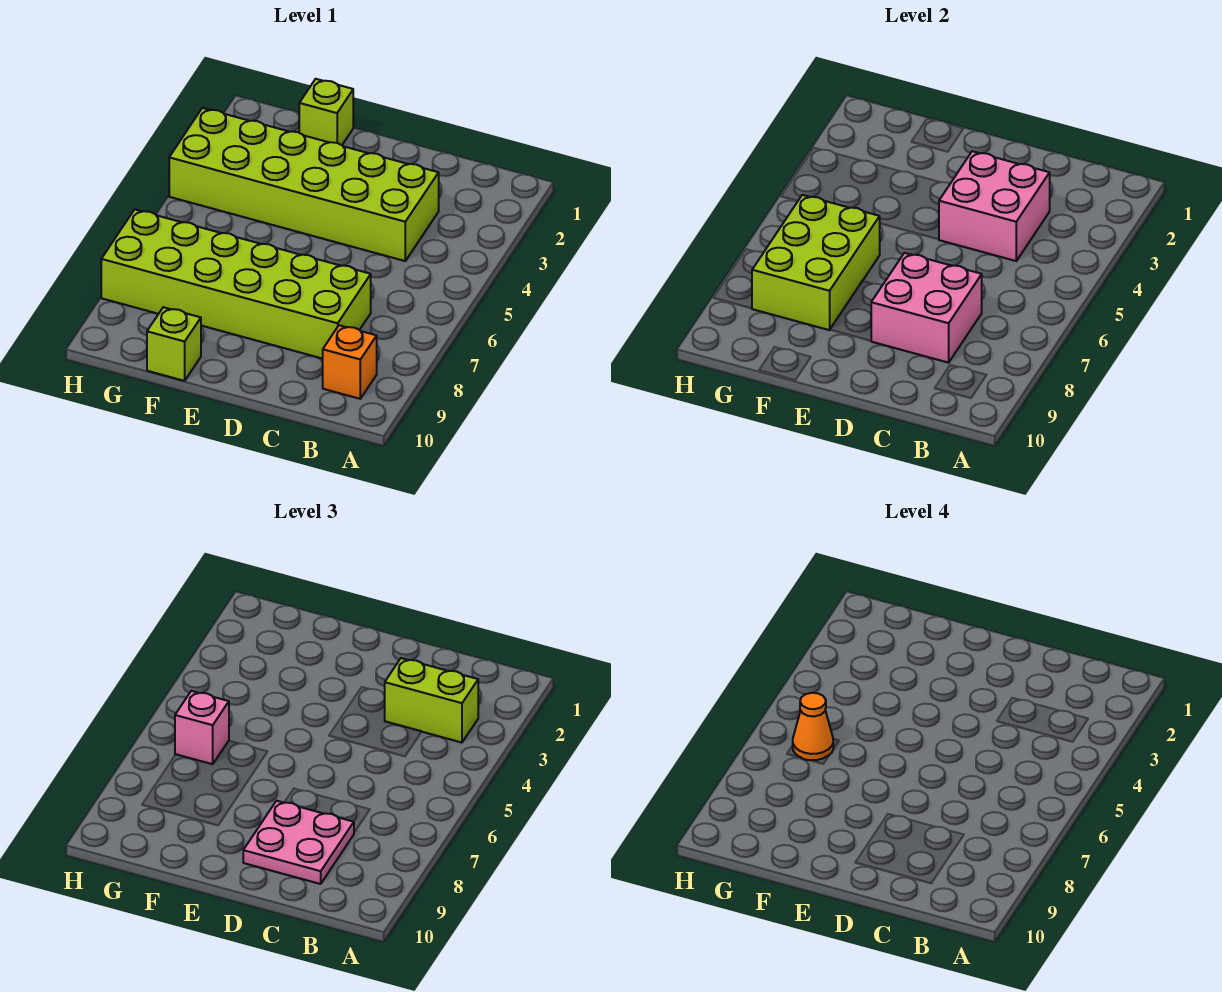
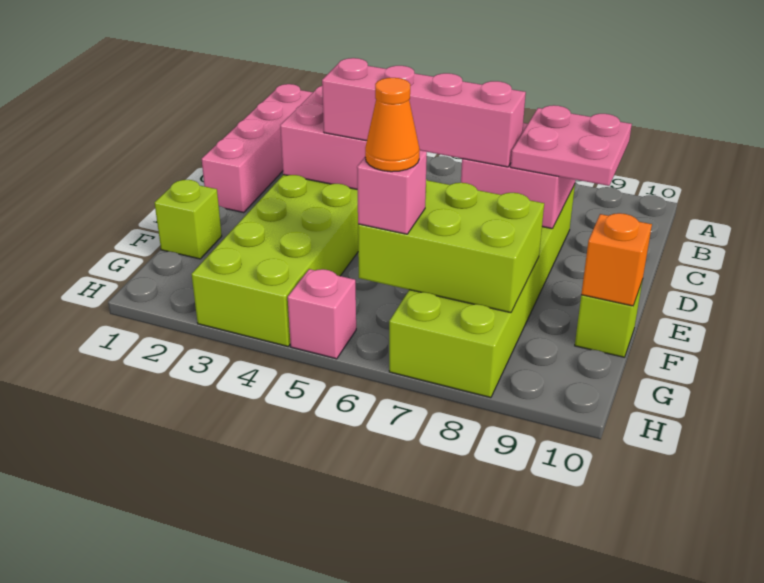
none -> pink brick A1:D1 level 1
lime brick B3:C3 level 3 -> none
orange brick B9 level 1 -> orange brick F10 level 2
none -> pink brick D4:D7 level 3
none -> pink brick H5 level 1

